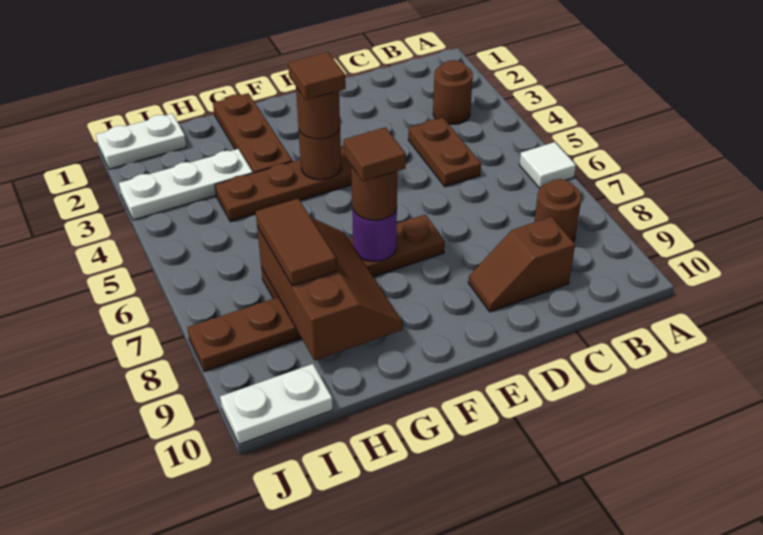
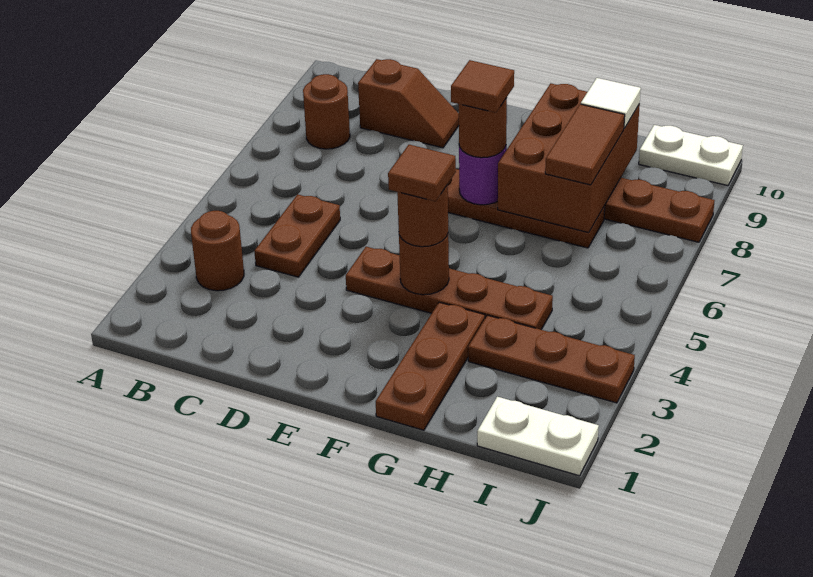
white tile A6 level 1 -> white tile H9 level 3
brown slope G7:H9 level 2 top H -> brown brick G7:H9 level 2
white plate H3:J3 level 1 -> brown plate H3:J3 level 1

